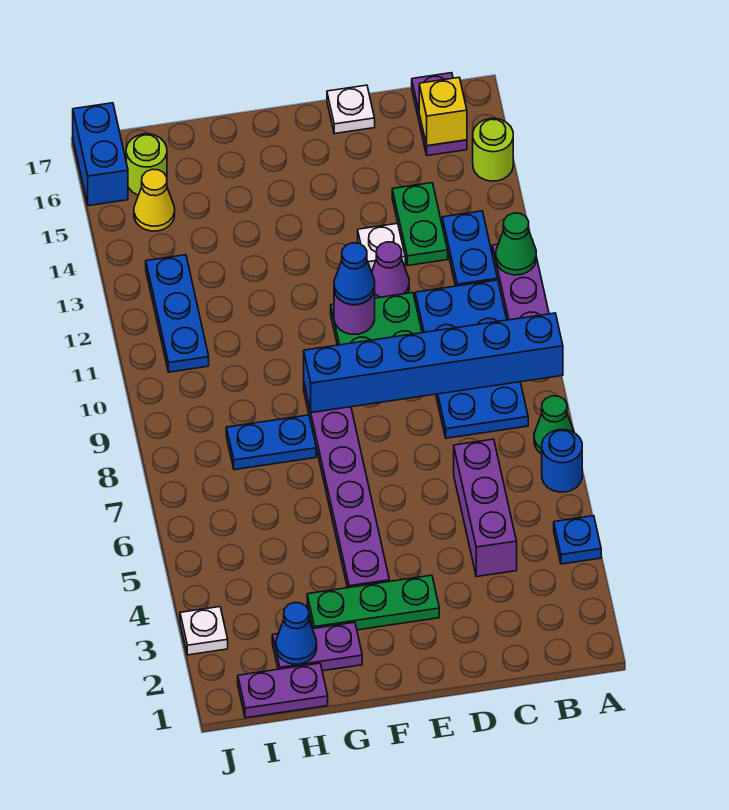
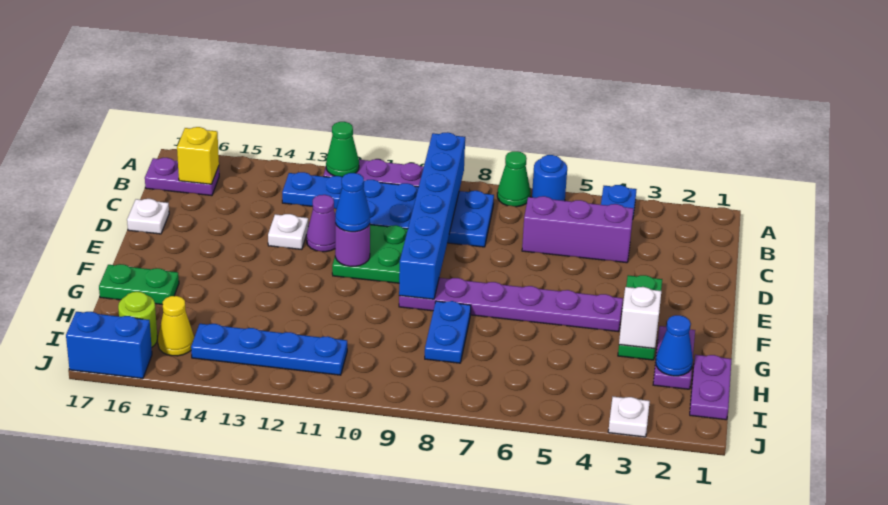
lime round brick A15 level 1 -> none
green plate C13:C14 level 1 -> green plate G16:G17 level 1
none -> white brick G3 level 2
blue plate I11:I13 level 1 -> blue plate I11:I14 level 1

